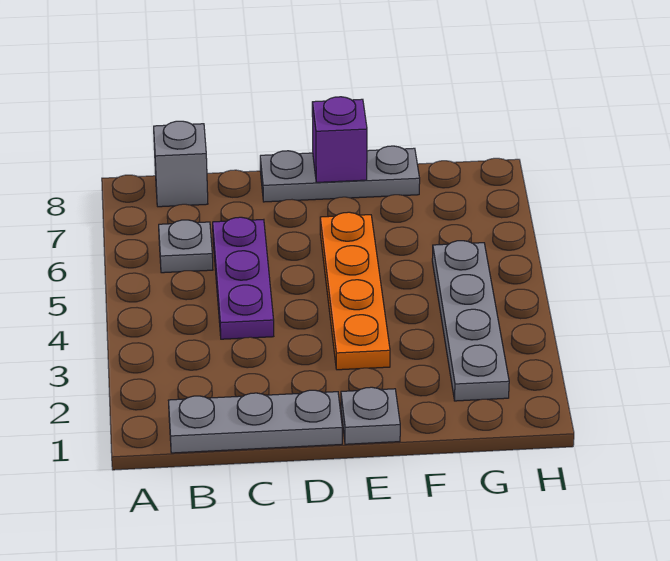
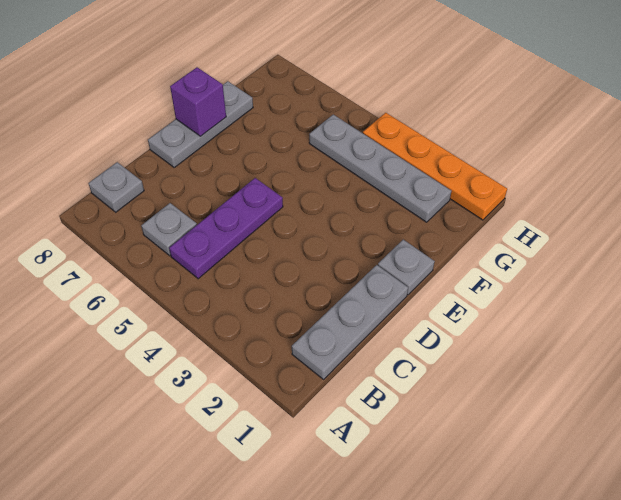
grey brick B8 level 1 -> grey plate B8 level 1
purple plate C4:C6 level 1 -> purple plate B5:D5 level 1
orange plate E3:E6 level 1 -> orange plate H1:H4 level 1

